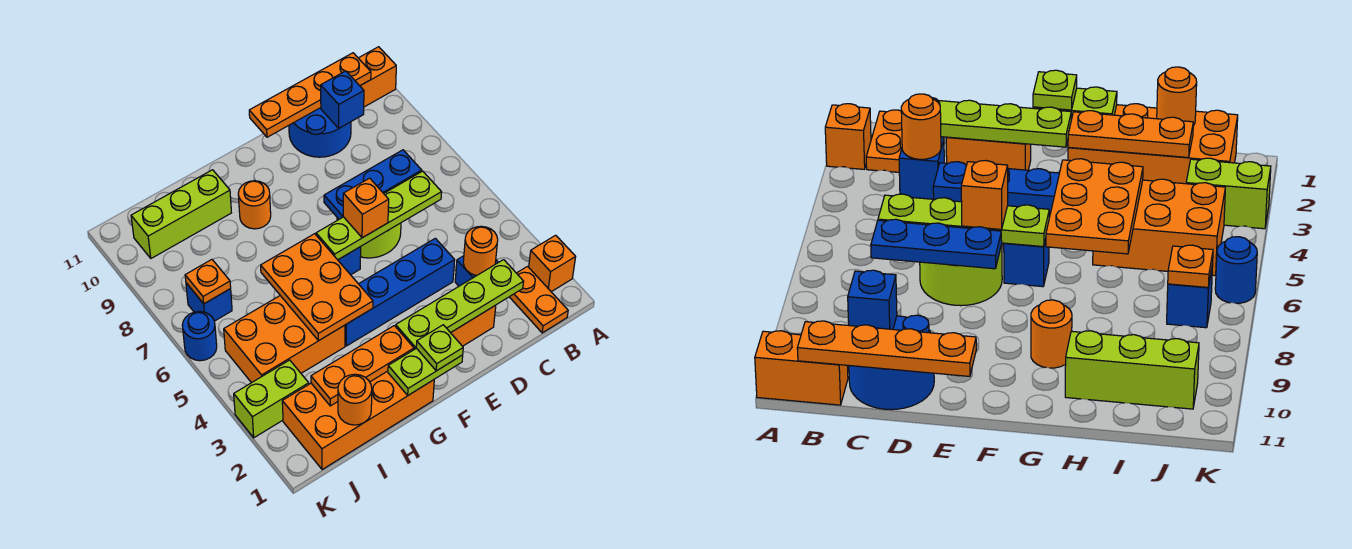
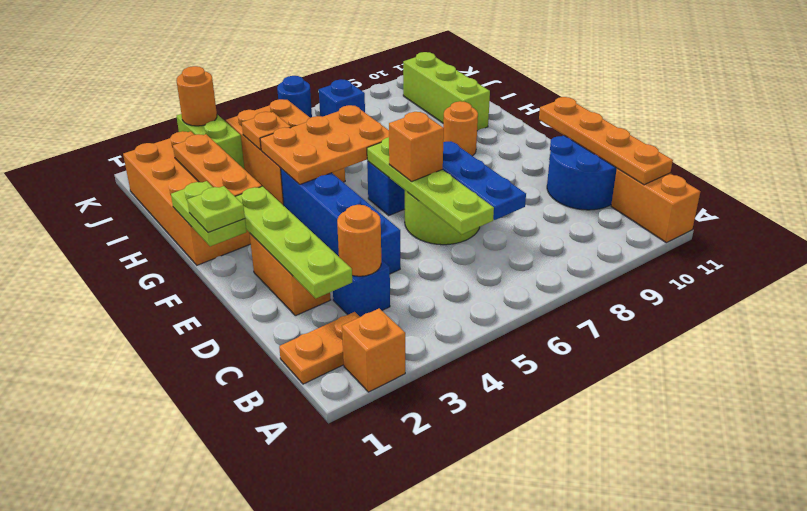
blue brick C10 level 2 -> none
orange round brick I1 level 2 -> orange round brick K3 level 2
orange plate J7 level 2 -> orange plate I4 level 2

